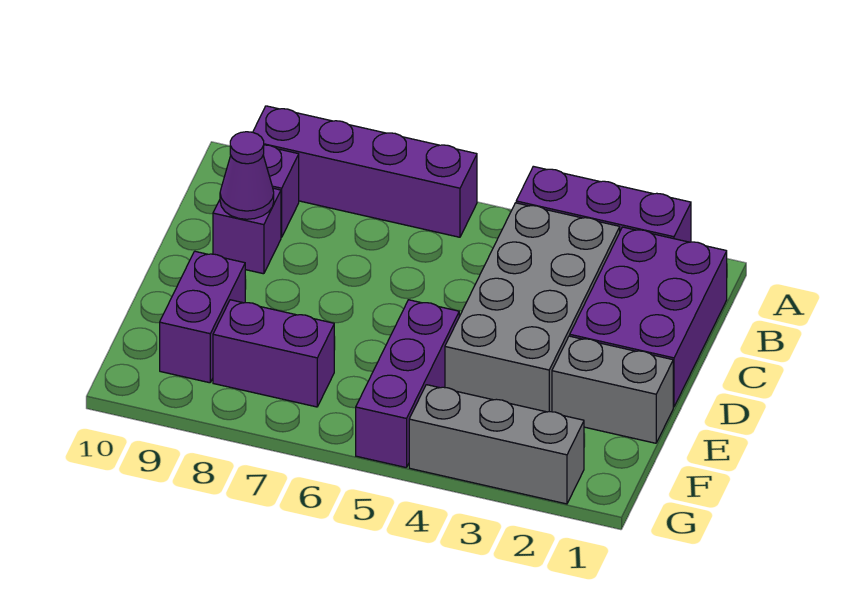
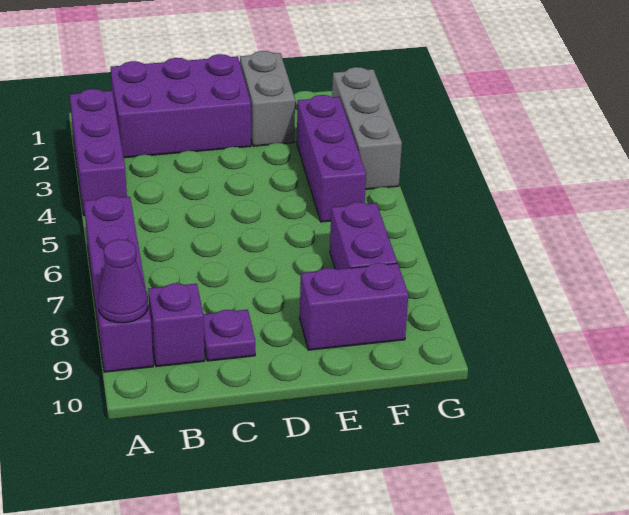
grey brick B3:E4 level 1 -> none
purple brick C9 level 1 -> purple plate C9 level 1
purple cone C9 level 2 -> purple cone A9 level 2
purple brick E5:G5 level 1 -> purple brick F3:F5 level 1

